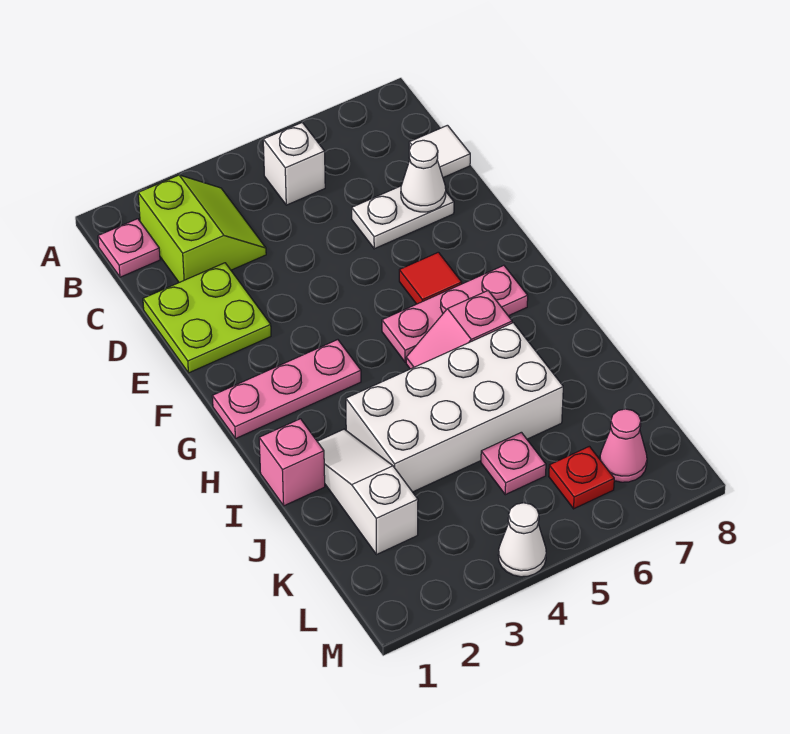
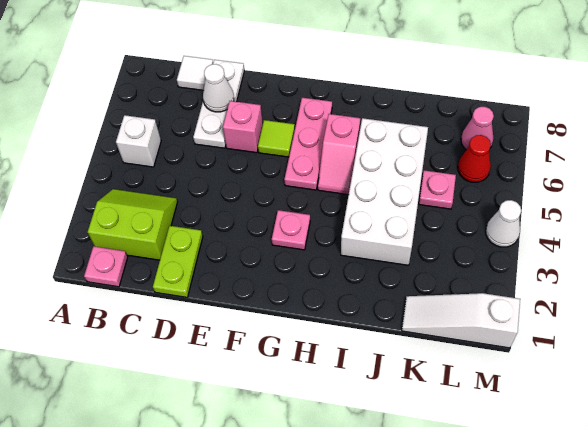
lime plate D1:E2 level 1 -> lime plate D1:D2 level 1
white plate D6:D7 level 1 -> white plate D6:D8 level 1
red tile F6 level 1 -> lime tile F6 level 1
pink plate G1:G3 level 1 -> pink plate G3 level 1
pink brick I1 level 1 -> pink brick E6 level 1
white slope I2:K2 level 1 top K -> white slope K1:M1 level 1 top M
red plate L6 level 1 -> red cone L6 level 1

